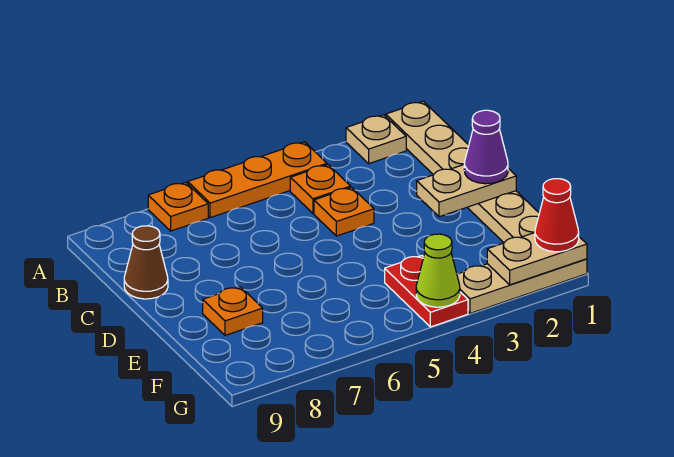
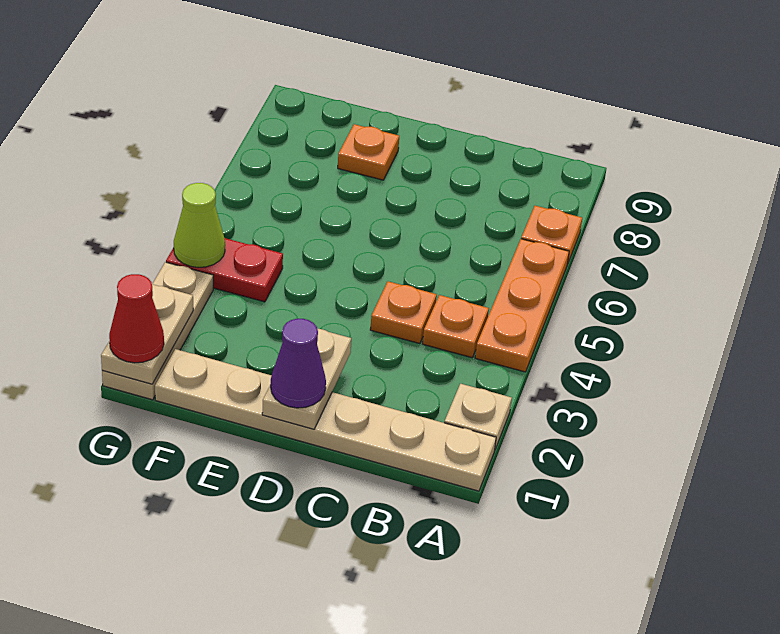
brown cone C9 level 1 -> none

